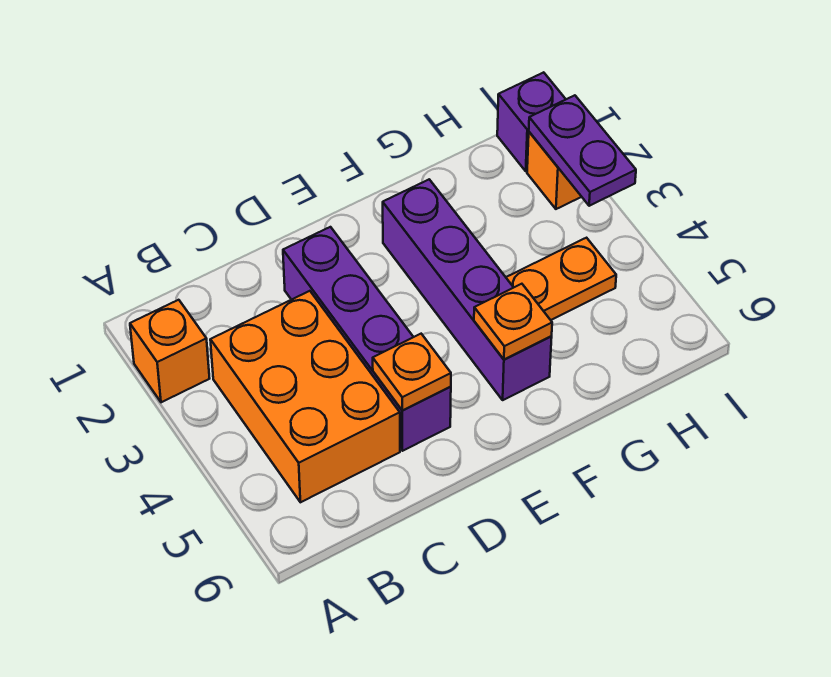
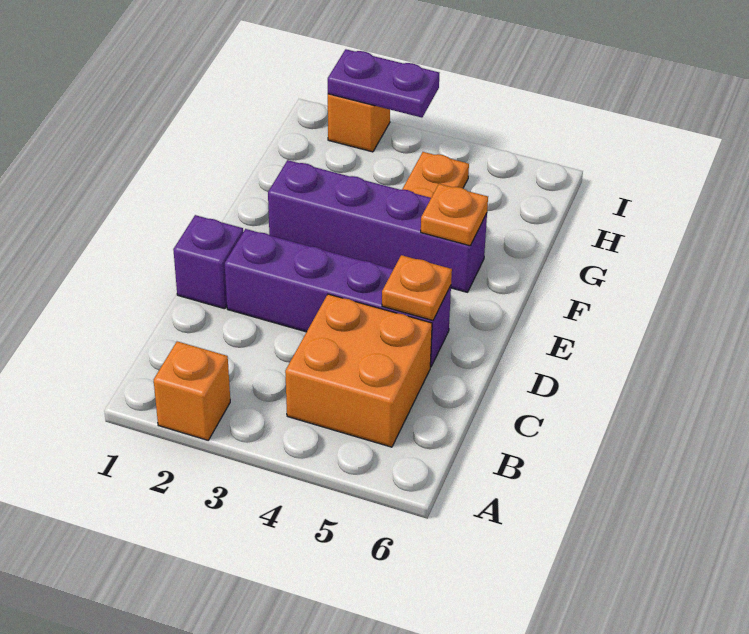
orange brick B3:C5 level 1 -> orange brick B4:C5 level 1
purple brick I1 level 1 -> purple brick D1 level 1

